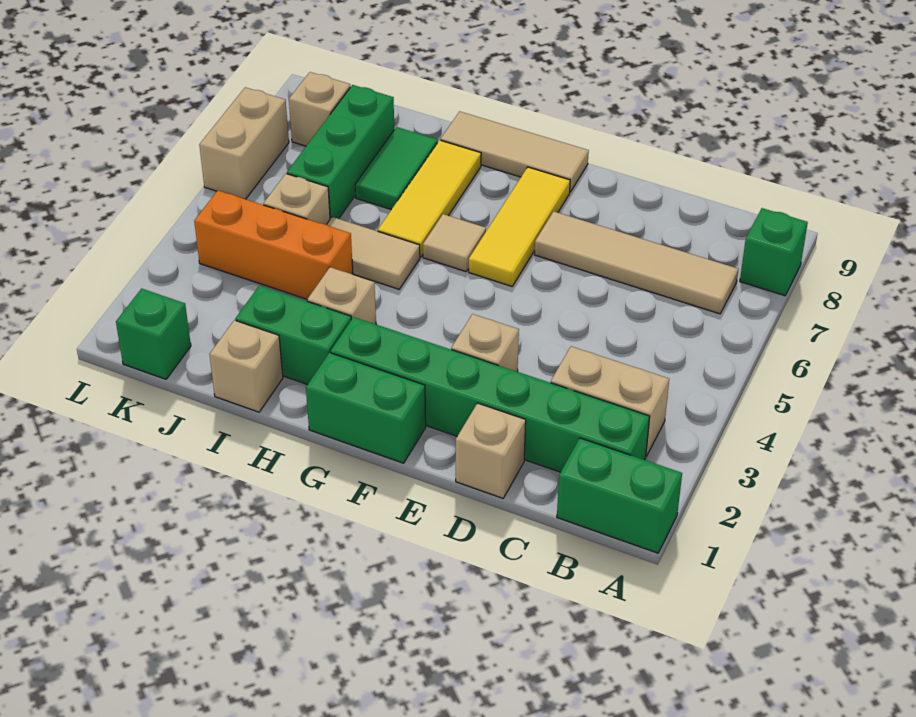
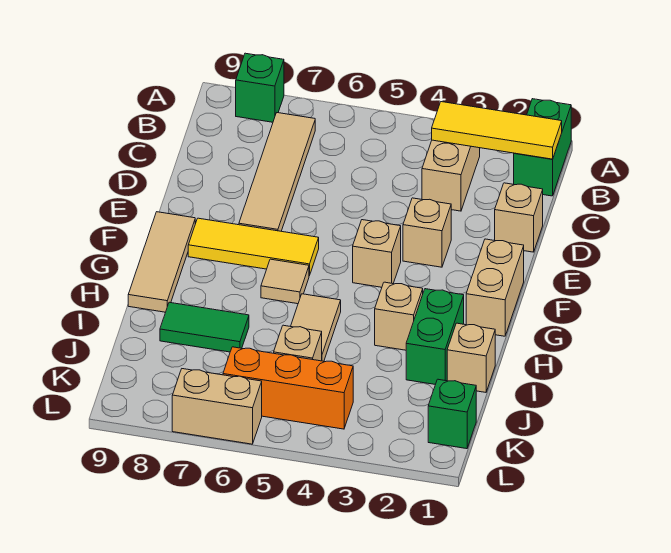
green brick B2:G2 level 1 -> none
green brick F1:G1 level 1 -> tan brick F1:G1 level 1
yellow tile H6:H8 level 1 -> yellow tile B1:B3 level 2
orange brick I4:K4 level 1 -> orange brick K4:K6 level 1
green brick J6:J8 level 1 -> none
tan brick K8 level 1 -> tan brick F4 level 1

